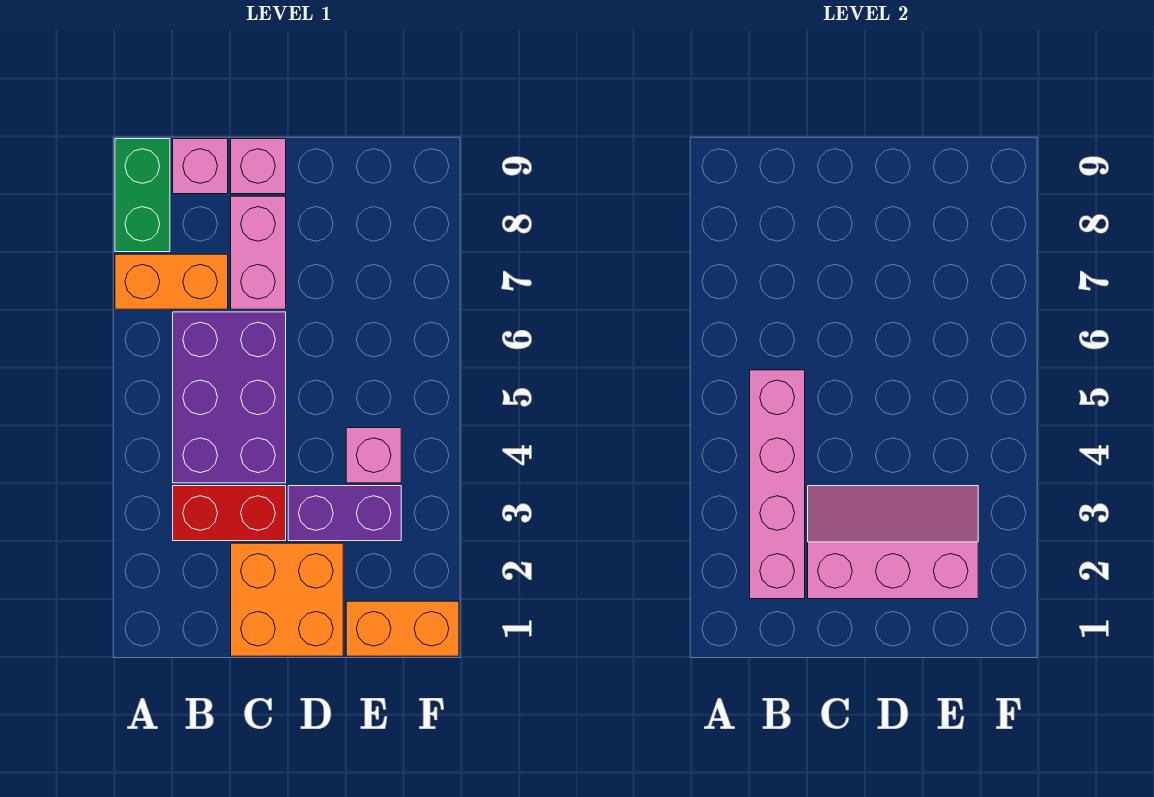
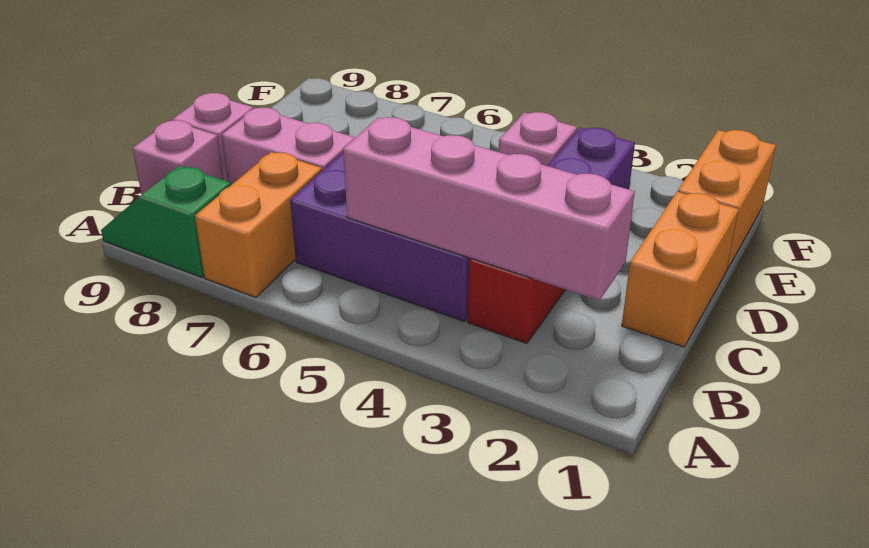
green brick A8:A9 level 1 -> green slope A8:A9 level 1 top 8
orange brick C1:D2 level 1 -> orange brick C1:D1 level 1
pink slope C2:E3 level 2 top 2 -> none

